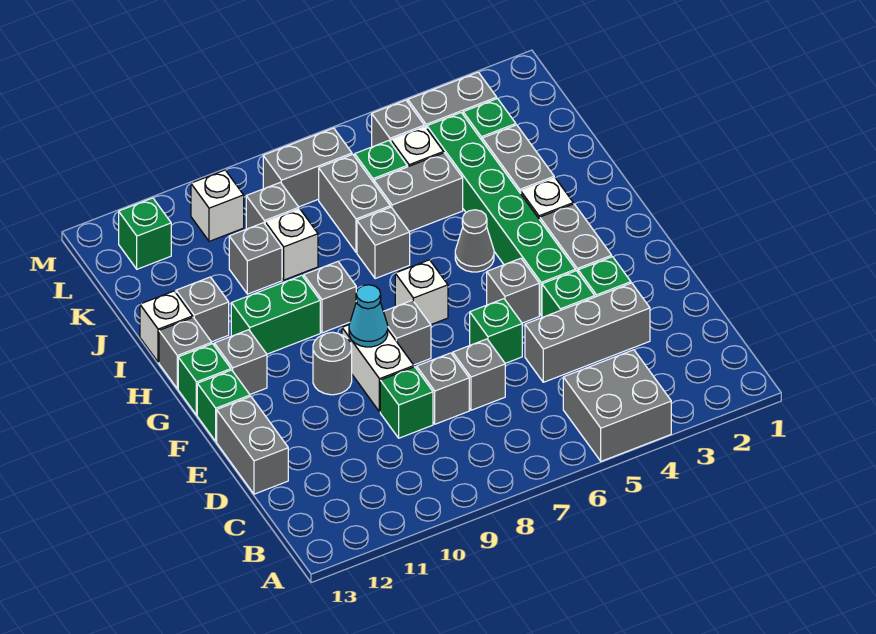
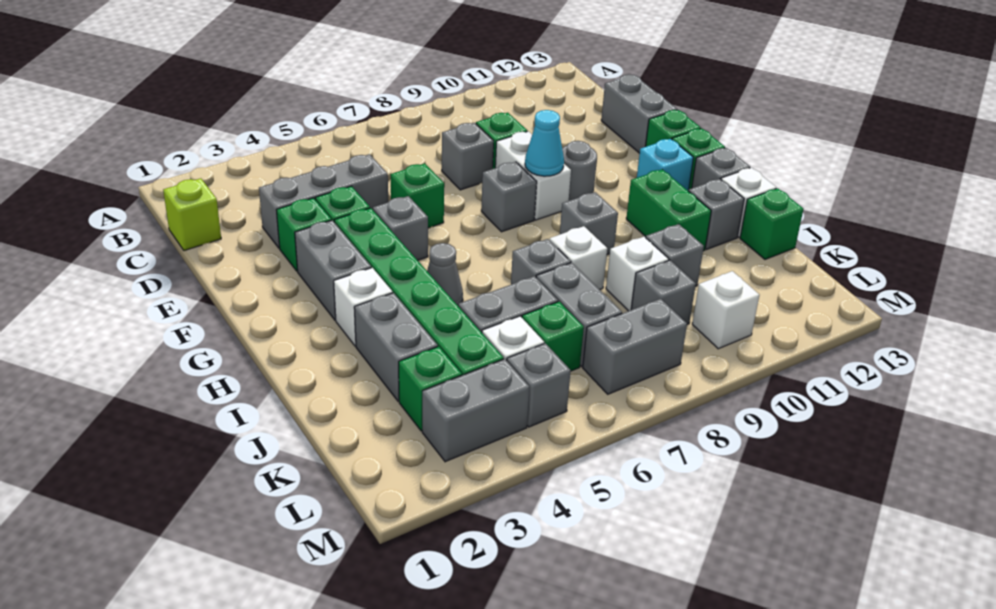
grey brick A4:B5 level 1 -> none
none -> lime brick C1 level 1
grey brick D7 level 1 -> none
white brick G7 level 1 -> white brick I8 level 1
grey brick G12 level 1 -> cyan brick G12 level 1
green brick H10:H11 level 1 -> green brick H11:I11 level 1
green brick L12 level 1 -> green brick J13 level 1

